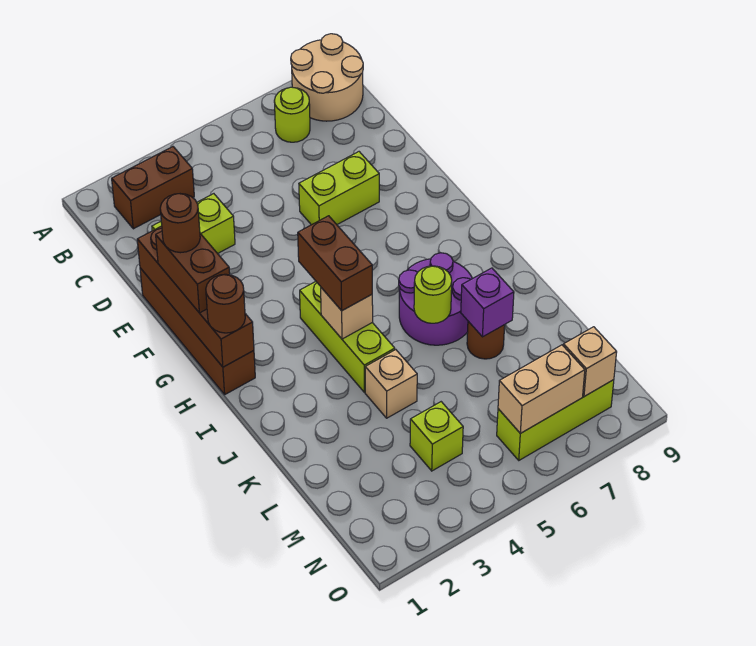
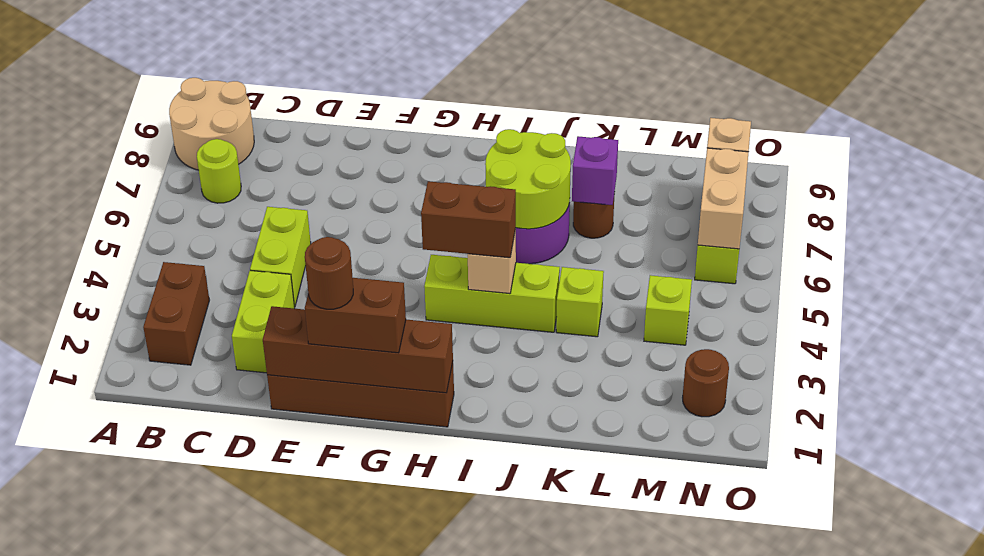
lime brick E6:E7 level 1 -> lime brick D4:D5 level 1
brown round brick H1 level 3 -> brown round brick N2 level 1
lime round brick J6 level 2 -> lime round brick I6:J7 level 2
tan brick K4 level 1 -> lime brick K4 level 1

